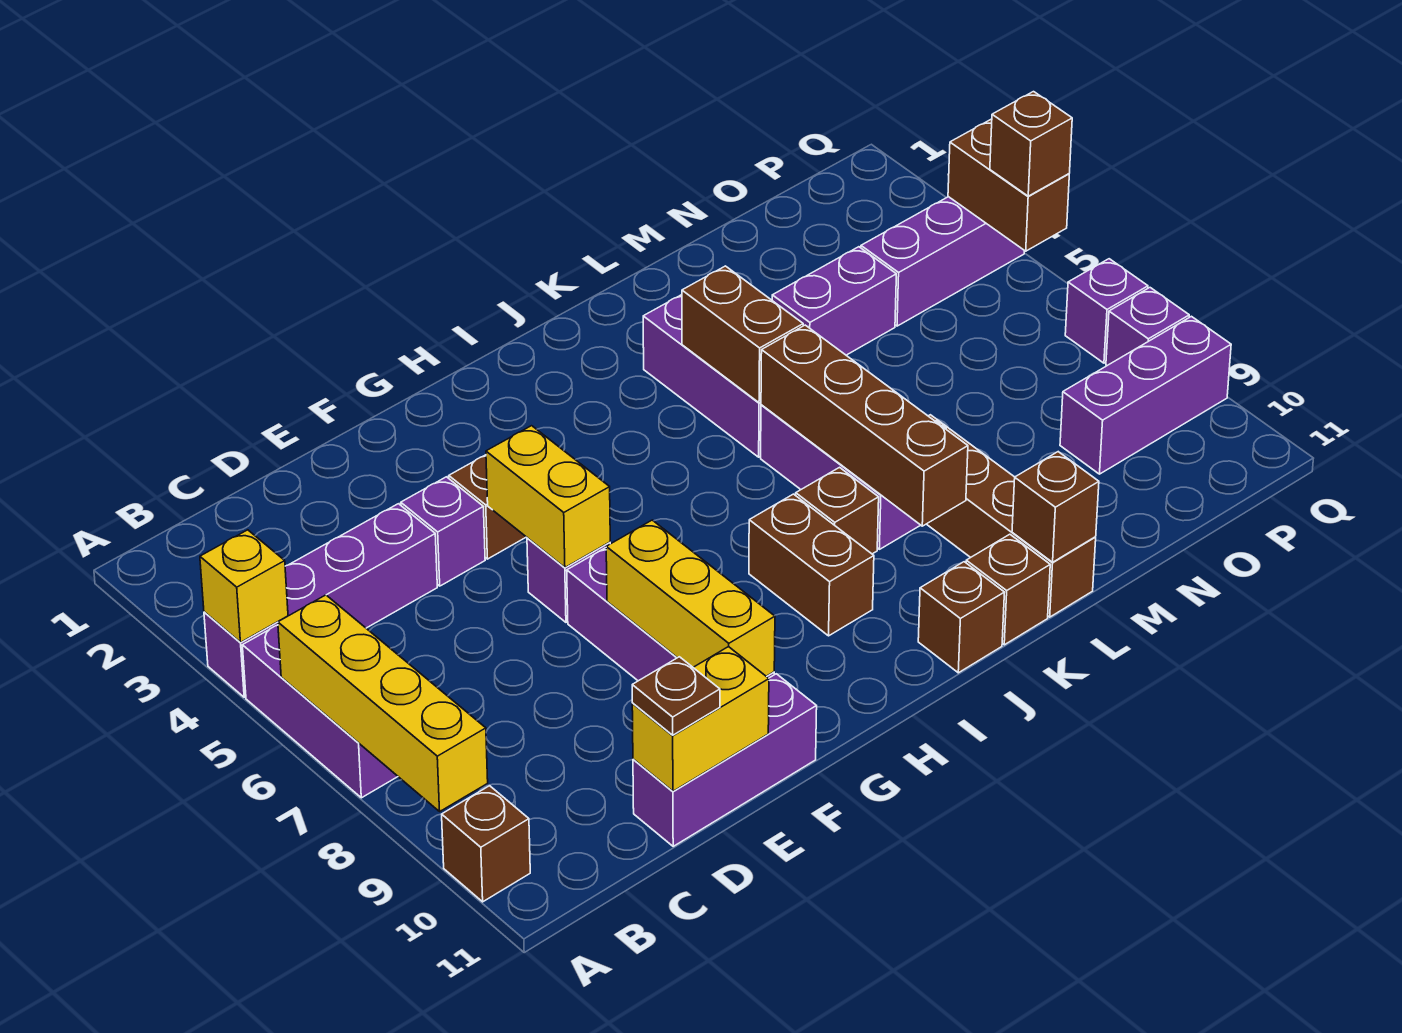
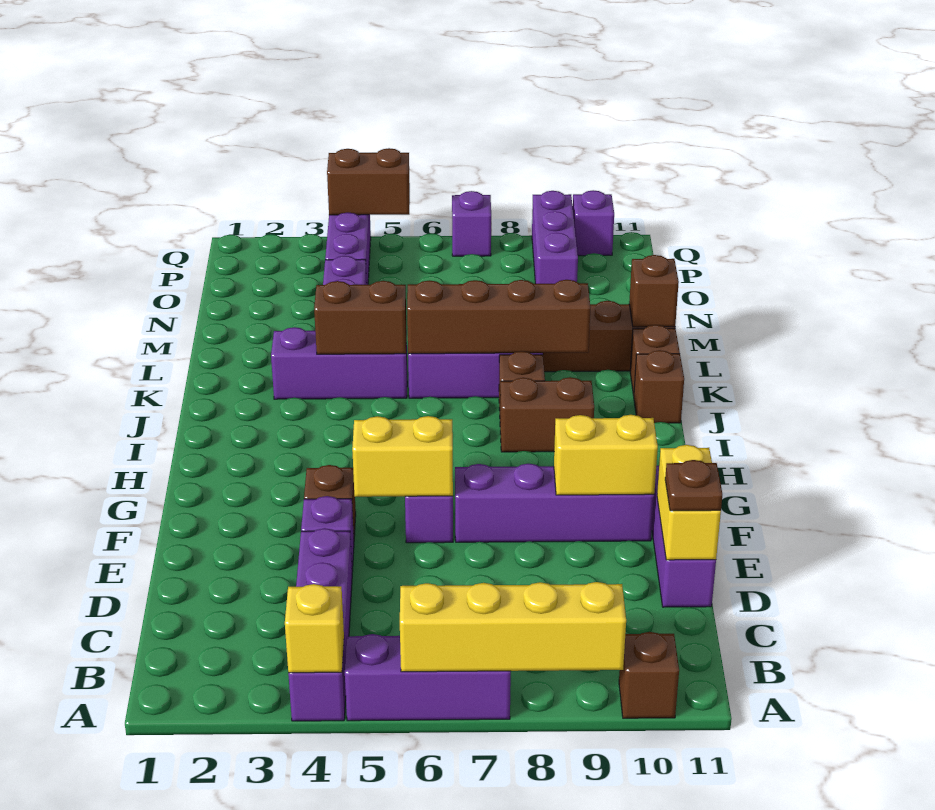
yellow brick F8:F10 level 2 -> yellow brick F9:F10 level 2
brown brick Q5 level 3 -> none
purple brick Q8 level 1 -> purple brick Q10 level 1

